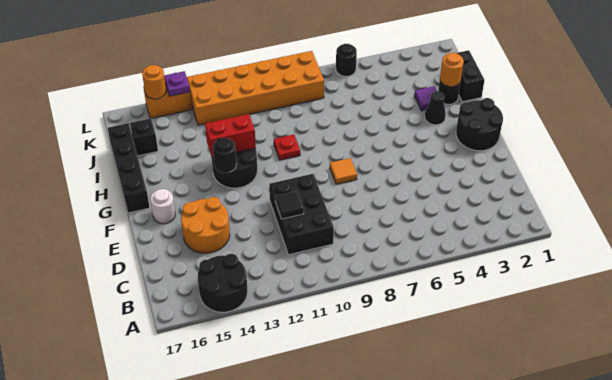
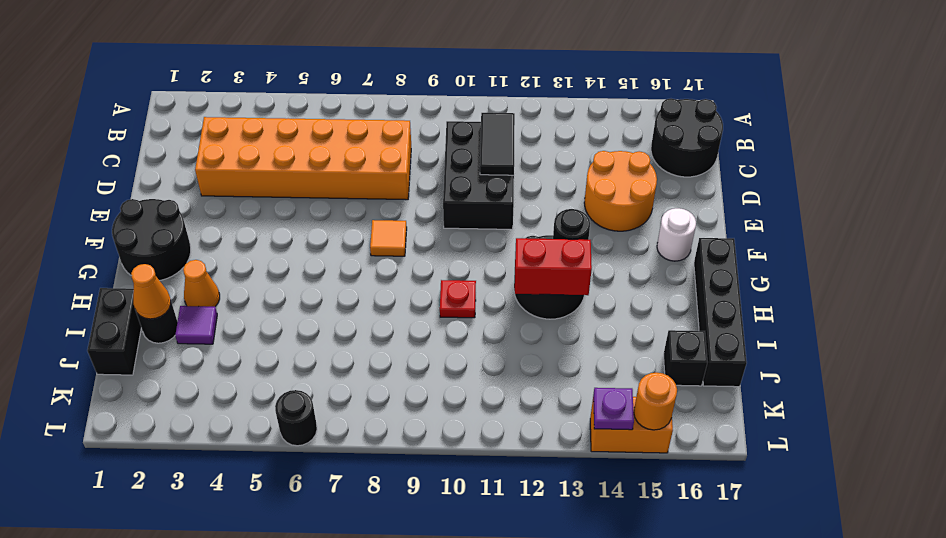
black round brick A14:B15 level 1 -> black round brick B16:C17 level 1
black tile D11 level 2 -> black tile C11:D11 level 2
black cone H3 level 1 -> orange cone H3 level 1
orange round brick I2 level 2 -> orange cone I2 level 2
orange brick K8:L13 level 1 -> orange brick C3:D8 level 1

